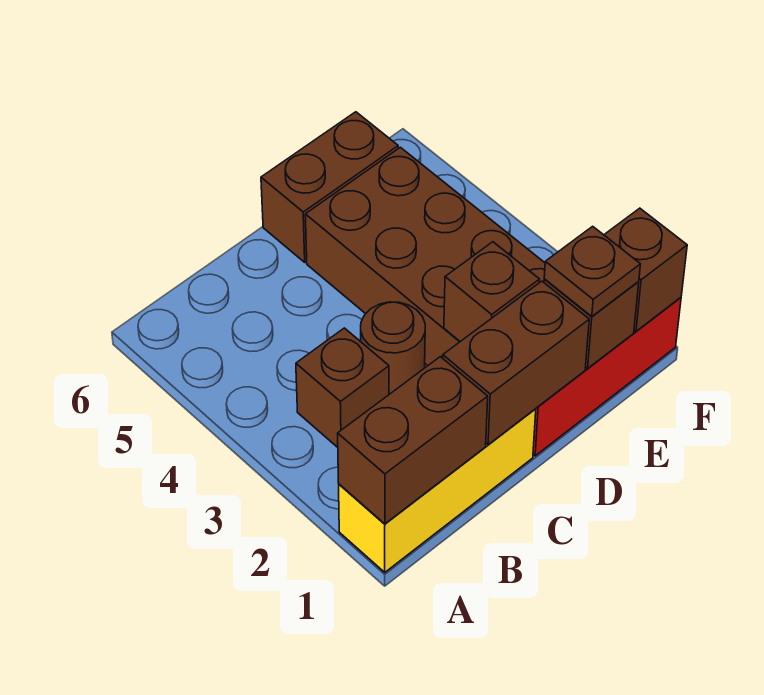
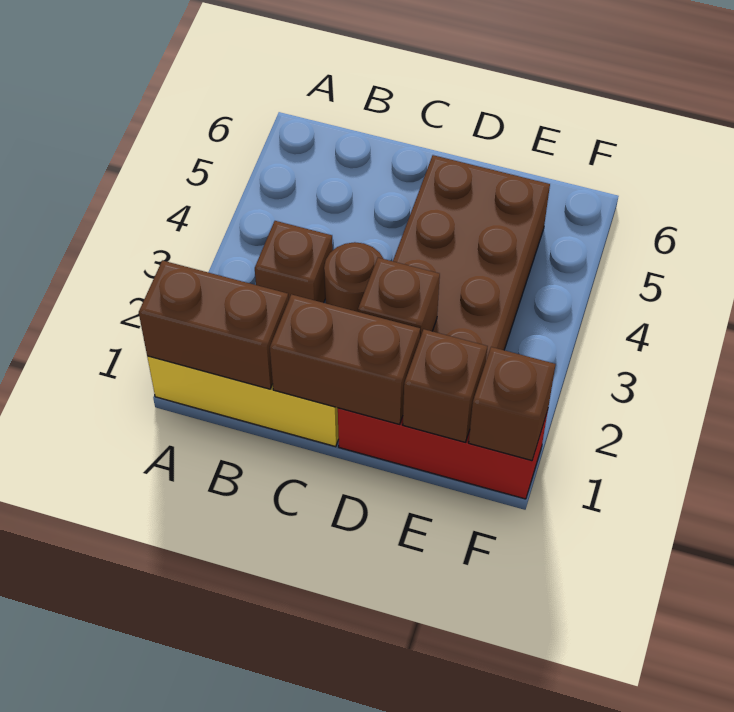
brown brick D6:E6 level 1 -> none
brown plate E1 level 3 -> none

